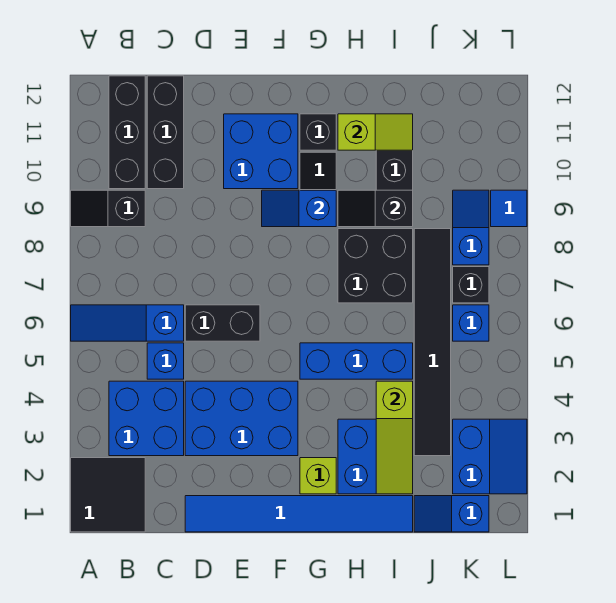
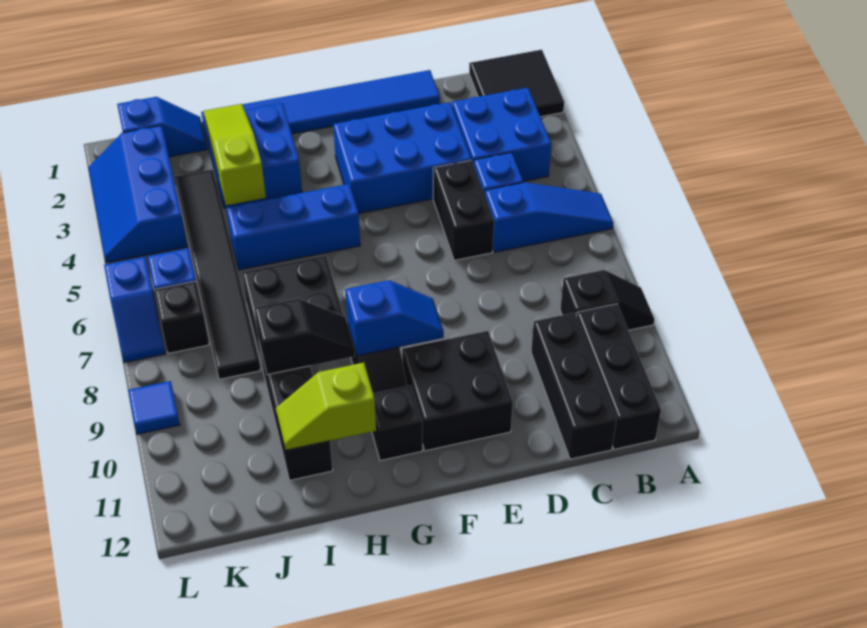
black brick D6:E6 level 1 -> black brick D5:D6 level 1
blue brick E10:F11 level 1 -> black brick E10:F11 level 1
lime brick G2 level 1 -> none
blue slope K2:L3 level 1 top K -> blue slope K2:L4 level 1 top K
blue slope K8:K9 level 1 top 8 -> blue slope L6:L7 level 1 top 6

